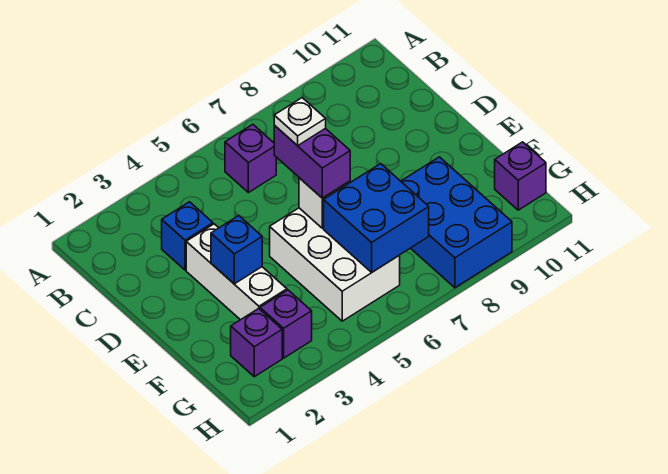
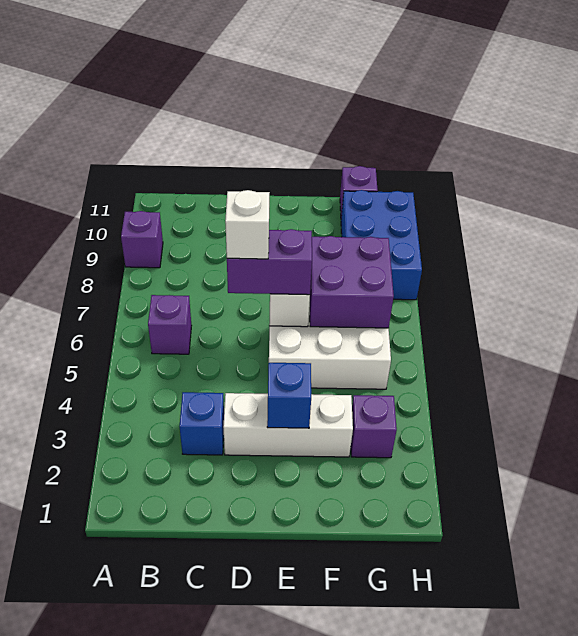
white plate D6 level 4 -> white brick D6 level 4
blue brick F6:G7 level 2 -> purple brick F6:G7 level 2
blue brick F8:H9 level 1 -> blue brick G8:H10 level 1
purple brick G2 level 1 -> purple brick A9 level 1

